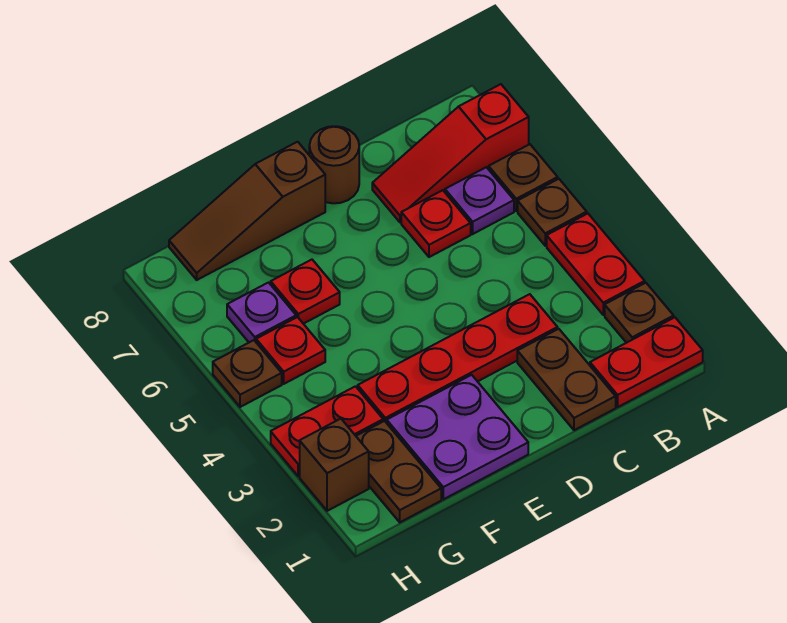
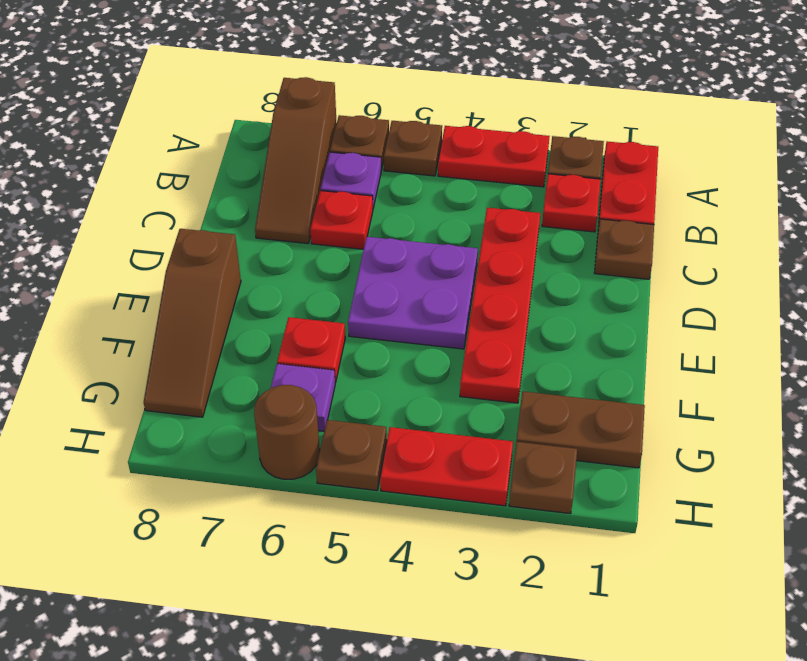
red slope A7:C7 level 1 top A -> brown slope A7:C7 level 1 top A
brown plate C1:C2 level 1 -> brown plate C1 level 1
brown round brick D8 level 1 -> brown round brick H6 level 1
purple plate E1:F2 level 1 -> purple plate D4:E5 level 1
red plate G3:H3 level 1 -> red plate H3:H4 level 1
red plate G5 level 1 -> red plate B2 level 1
brown brick H2 level 1 -> brown plate H2 level 1

